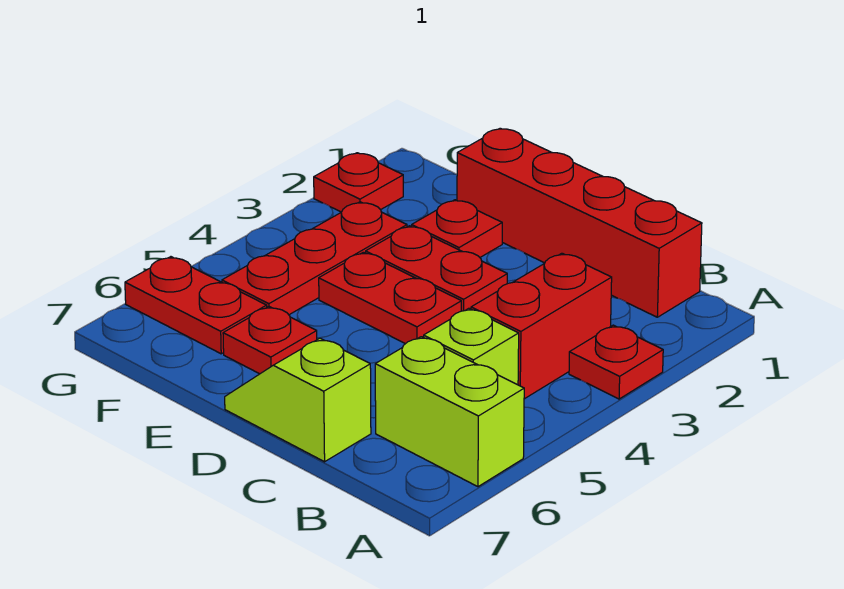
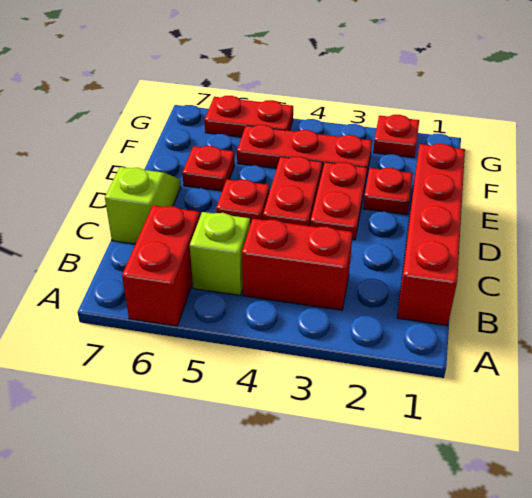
red plate A3 level 1 -> red plate D5 level 1
lime brick A6:B6 level 1 -> red brick A6:B6 level 1
red plate F6:G6 level 1 -> red plate G5:G6 level 1

